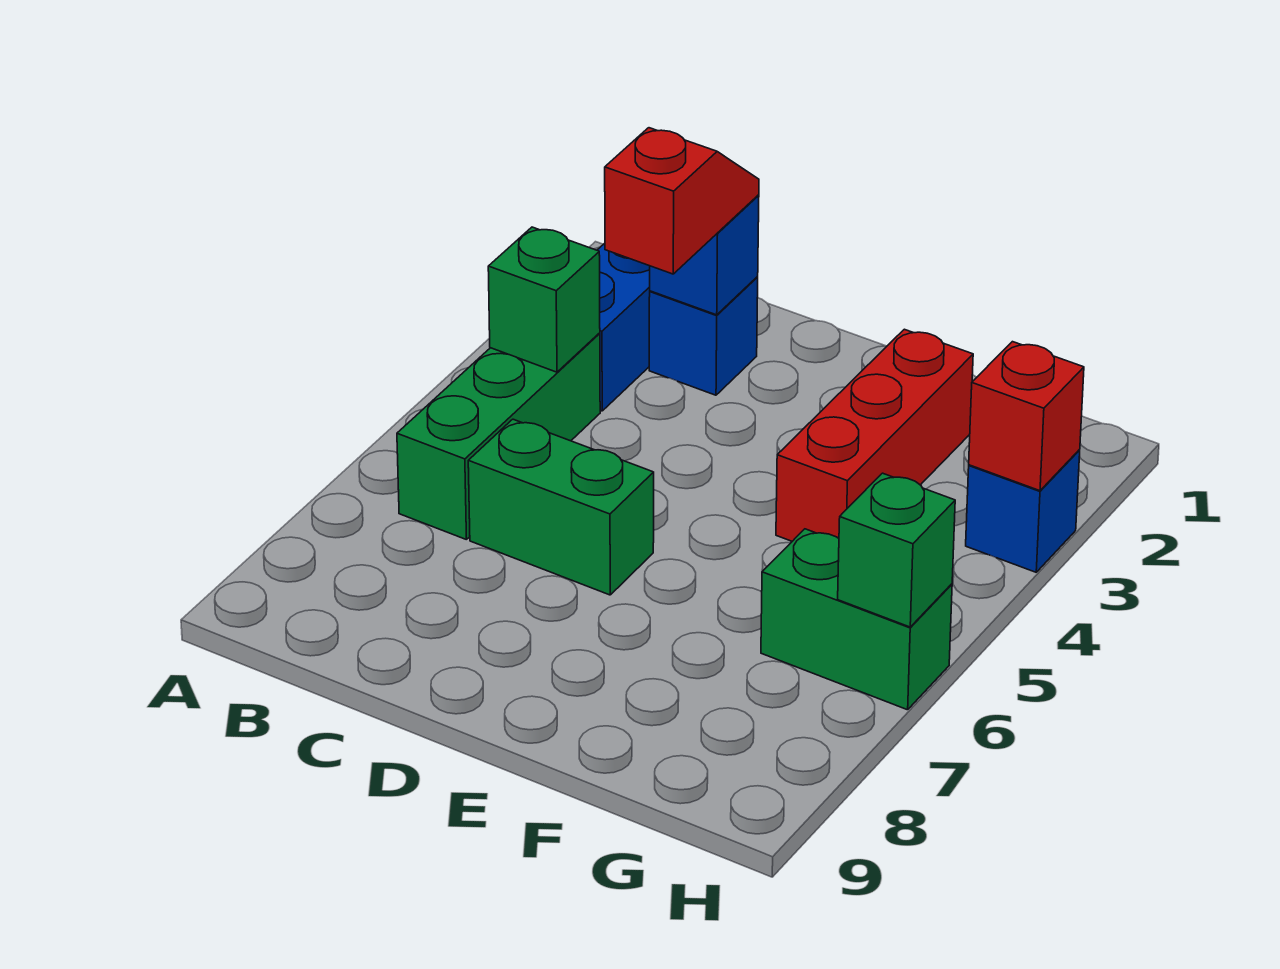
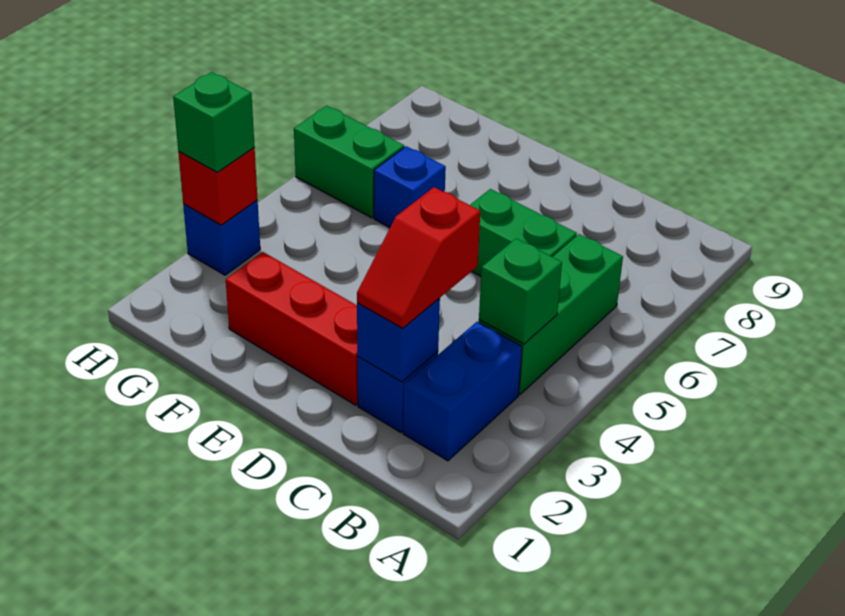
red brick F2:F4 level 1 -> red brick D2:F2 level 1
none -> blue brick F6 level 1
green brick H6 level 2 -> green brick H3 level 3

